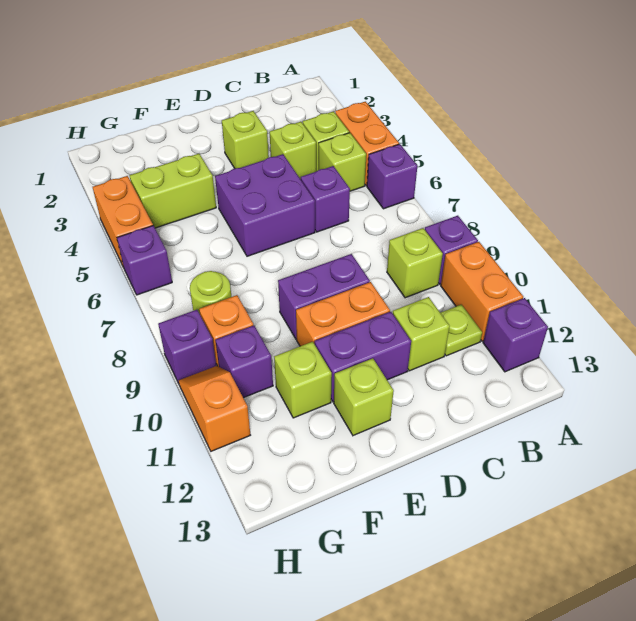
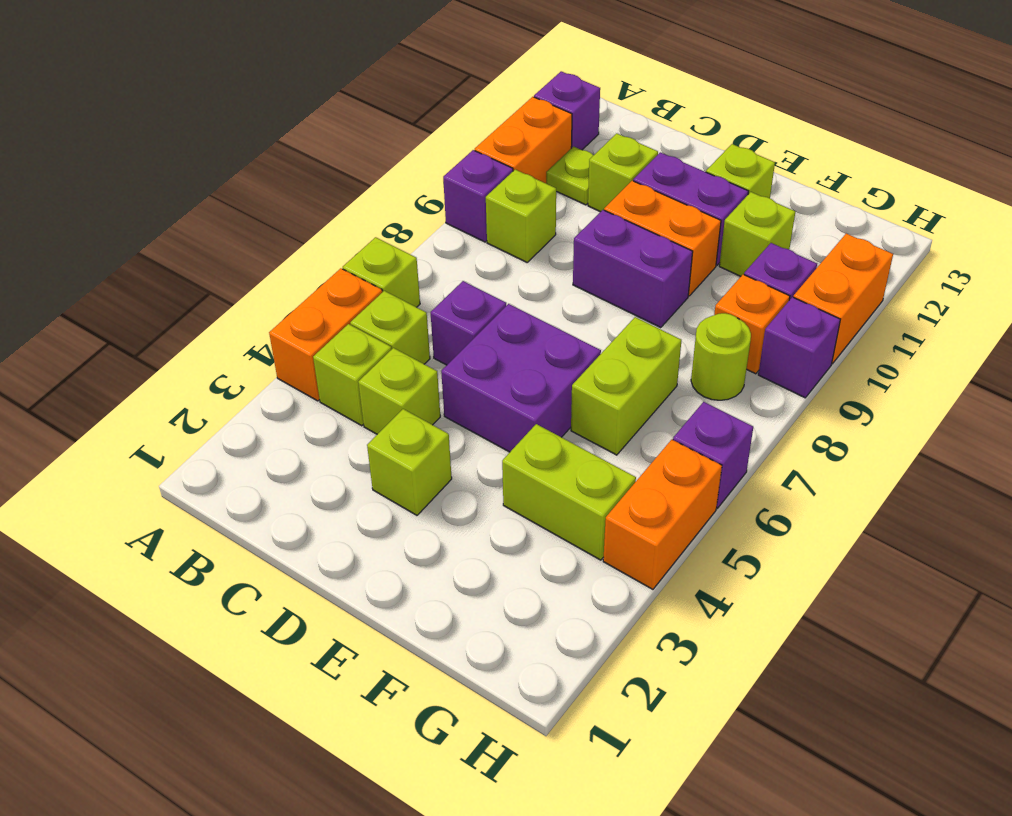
purple brick A6 level 1 -> lime brick A6 level 1
none -> lime brick F6:F7 level 1
orange slope H10:H11 level 1 top 11 -> orange brick H10:H11 level 1

